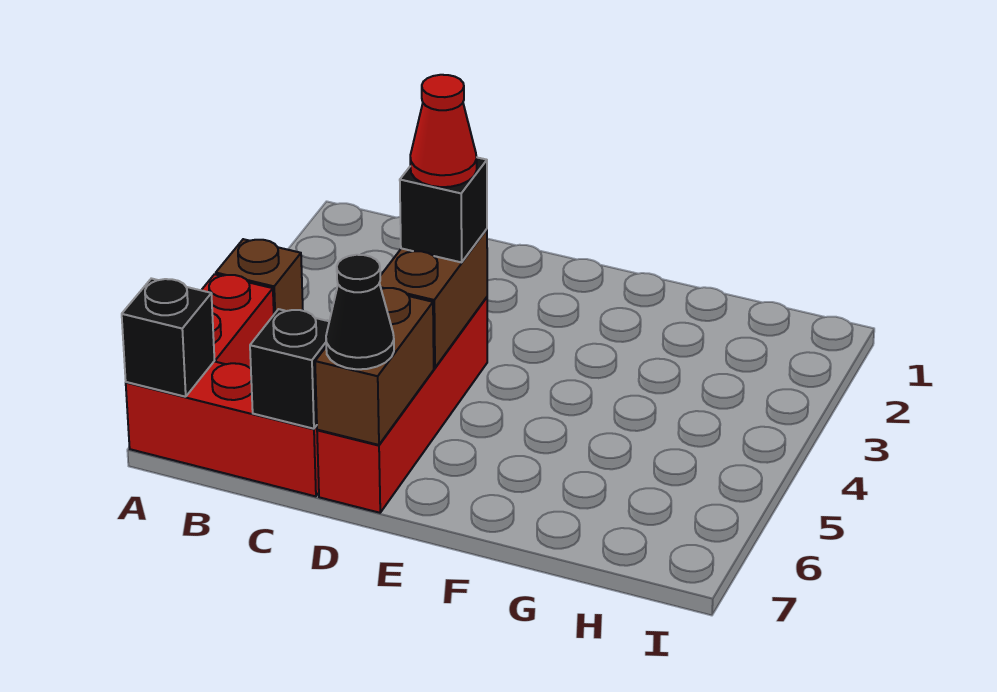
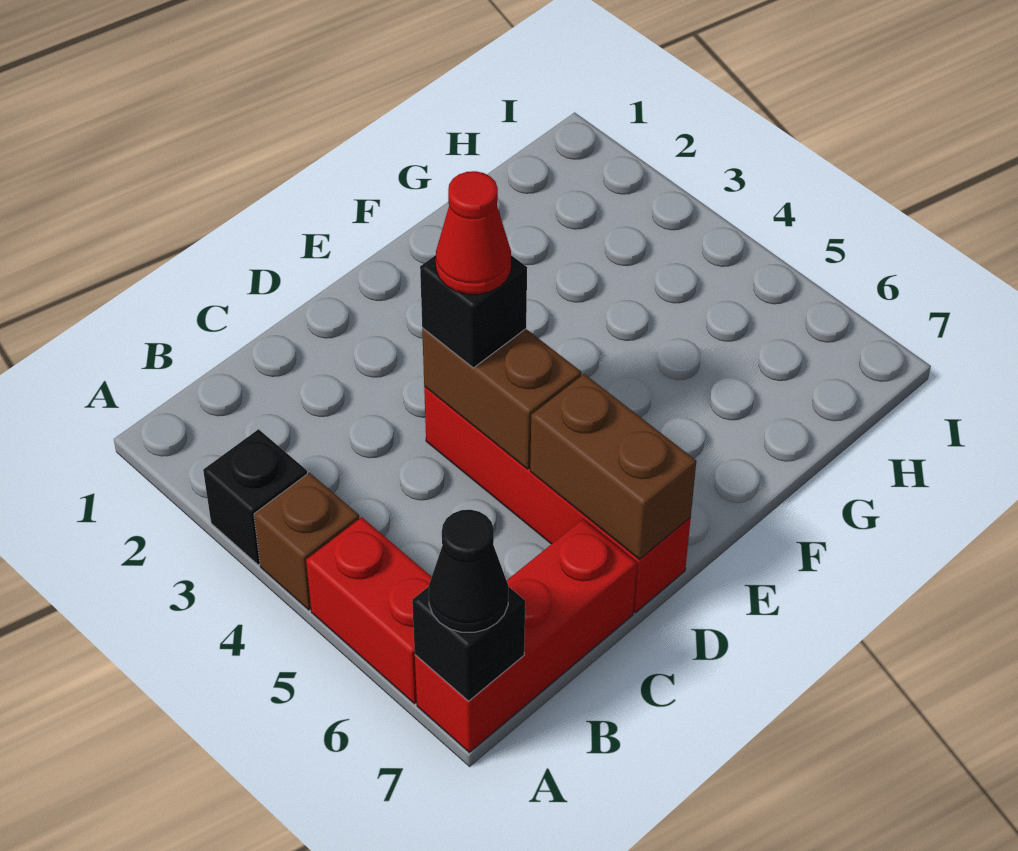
black brick C7 level 2 -> black brick A3 level 1
black cone D7 level 3 -> black cone A7 level 3

